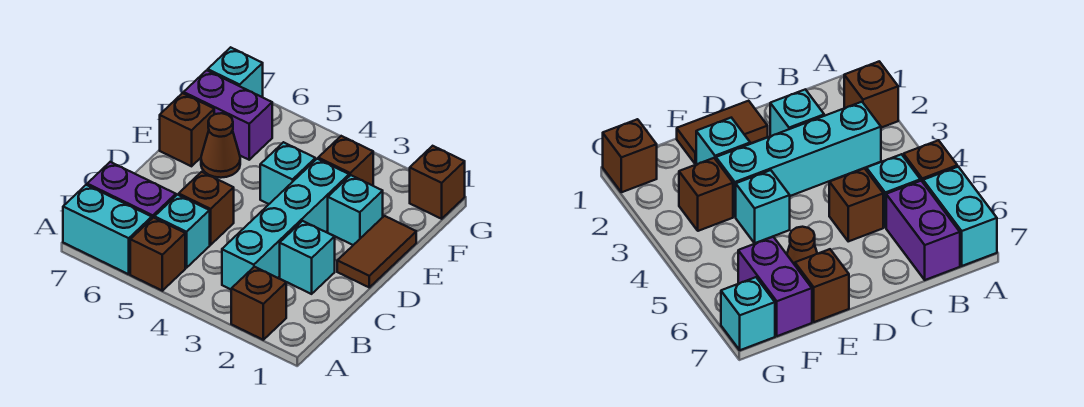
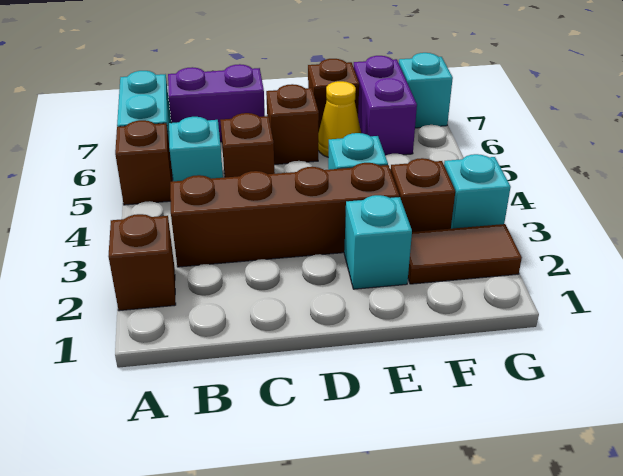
cyan brick B3:E3 level 1 -> brown brick B3:E3 level 1
purple brick B6:B7 level 1 -> purple brick B7:C7 level 1
cyan brick C2 level 1 -> cyan brick G3 level 1
brown tile D1:E1 level 1 -> brown tile F2:G2 level 1
brown cone E6 level 1 -> yellow cone E6 level 1
brown brick G1 level 1 -> brown brick D6 level 1

